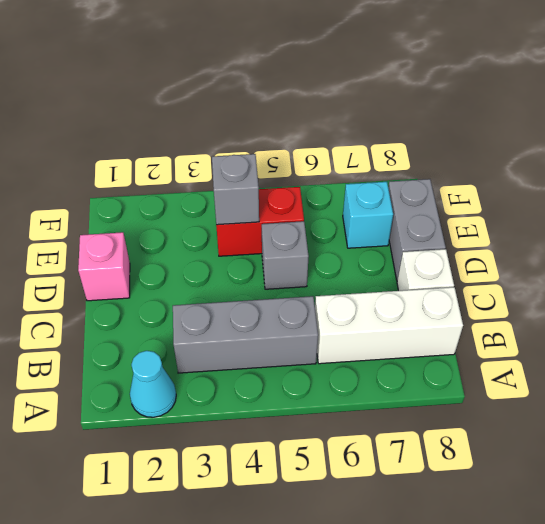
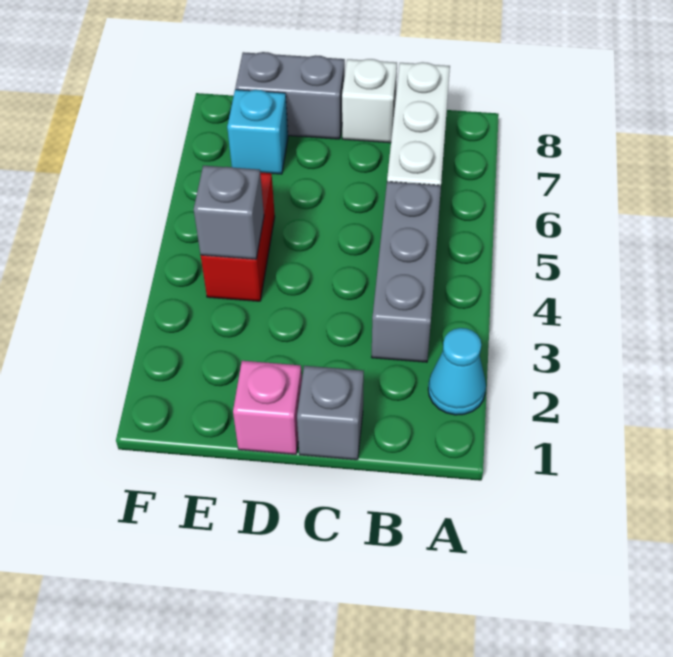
grey brick D5 level 1 -> grey brick C1 level 1

